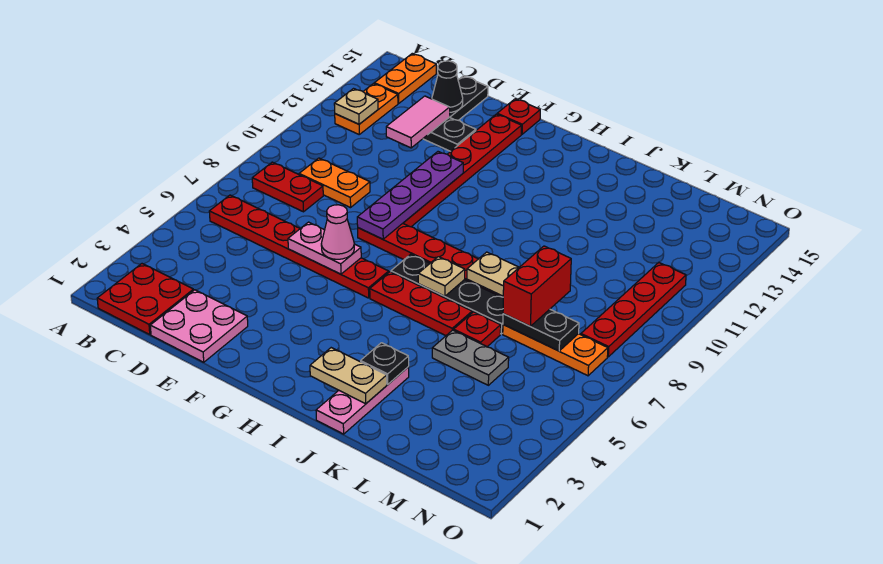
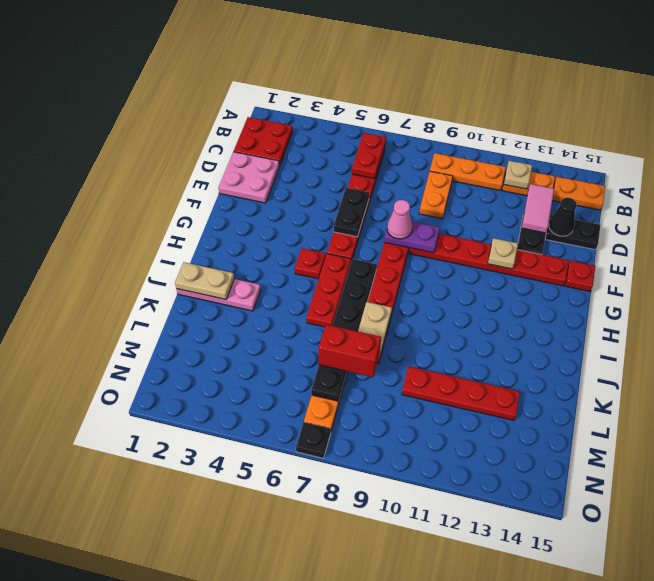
red plate B8:C8 level 1 -> red plate B6:C6 level 2
none -> orange plate B9:B11 level 1
pink tile D12:D13 level 2 -> pink tile C13:D13 level 2
pink plate E6:F6 level 2 -> black plate E6:F6 level 2
pink cone F6 level 3 -> pink cone F8 level 3
purple plate F8:F11 level 2 -> purple plate F8:F9 level 2
tan plate I2:J2 level 2 -> tan plate J1:J2 level 2
tan plate I7 level 2 -> tan plate F12 level 2
black plate J3 level 2 -> black plate O7 level 1
grey plate K5:L5 level 1 -> none
red plate K6 level 1 -> red plate H5 level 1
red plate N8:N11 level 1 -> red plate L10:L13 level 1

